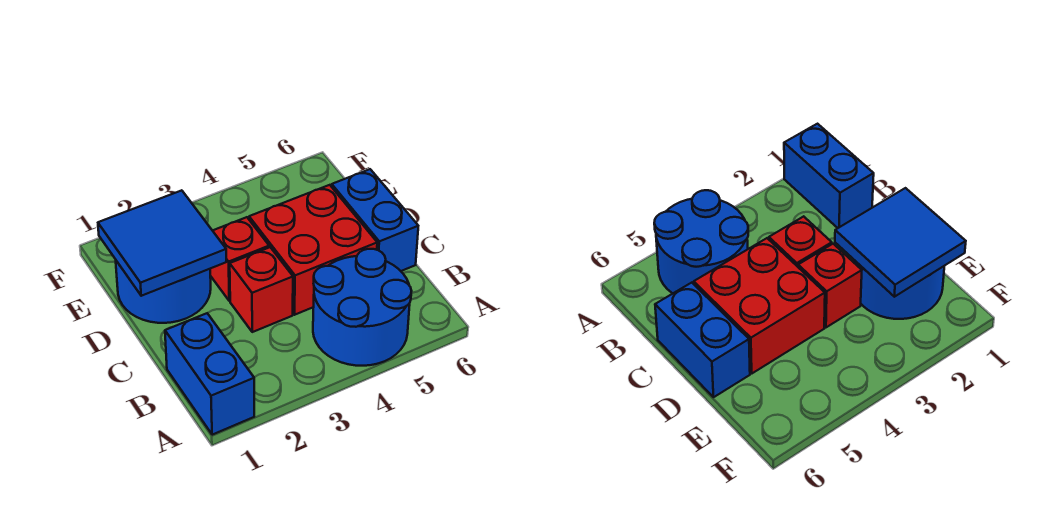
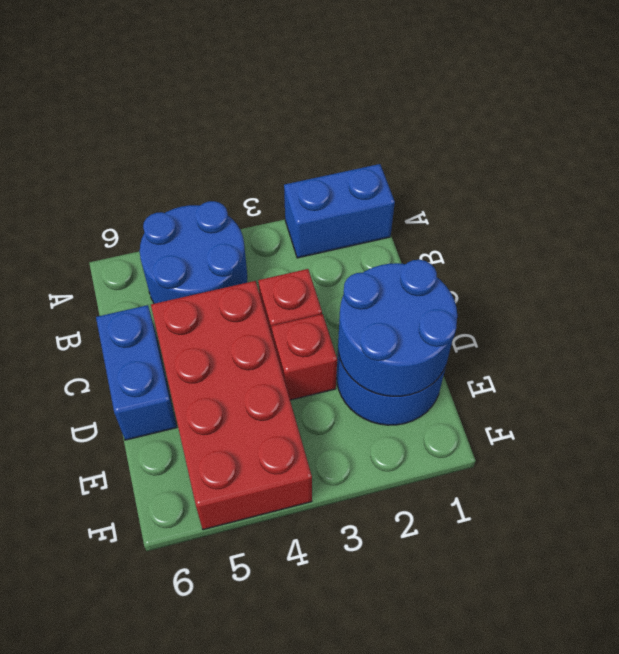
blue brick A1:B1 level 1 -> blue brick A1:A2 level 1
red brick C4:D5 level 1 -> red brick C4:F5 level 1
blue tile D1:E2 level 2 -> blue round brick D1:E2 level 2

